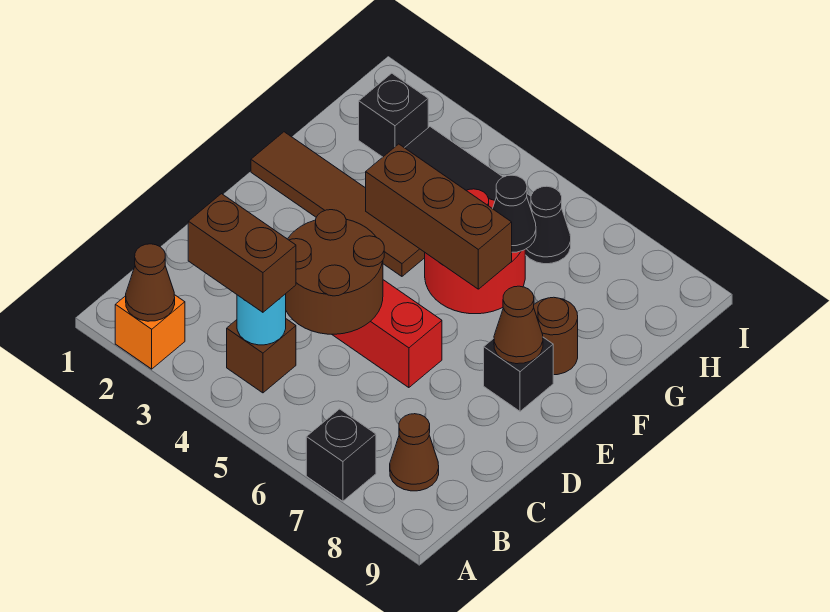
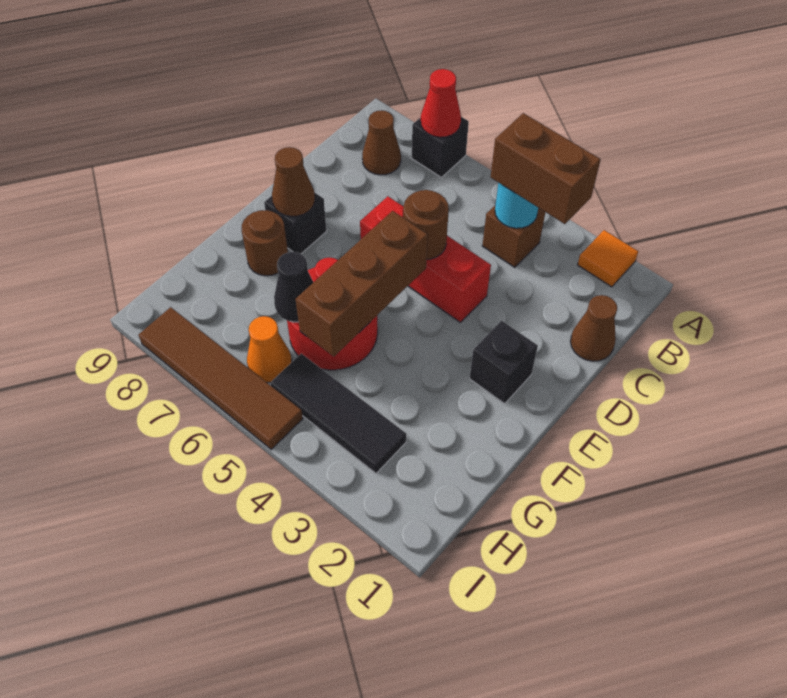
orange brick A2 level 1 -> orange tile A2 level 1
brown cone A2 level 2 -> brown cone C1 level 1
none -> red cone A7 level 2
brown round brick C4:D5 level 2 -> brown round brick D5 level 2
brown tile F1:F4 level 1 -> brown tile I5:I8 level 1
brown brick F4:F6 level 2 -> brown brick E5:G5 level 2
black brick H2 level 1 -> black brick E2 level 1
black cone H6 level 1 -> orange cone H6 level 1

